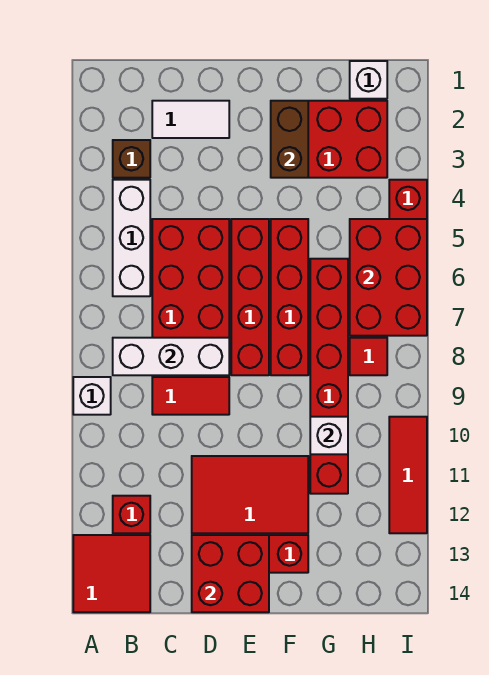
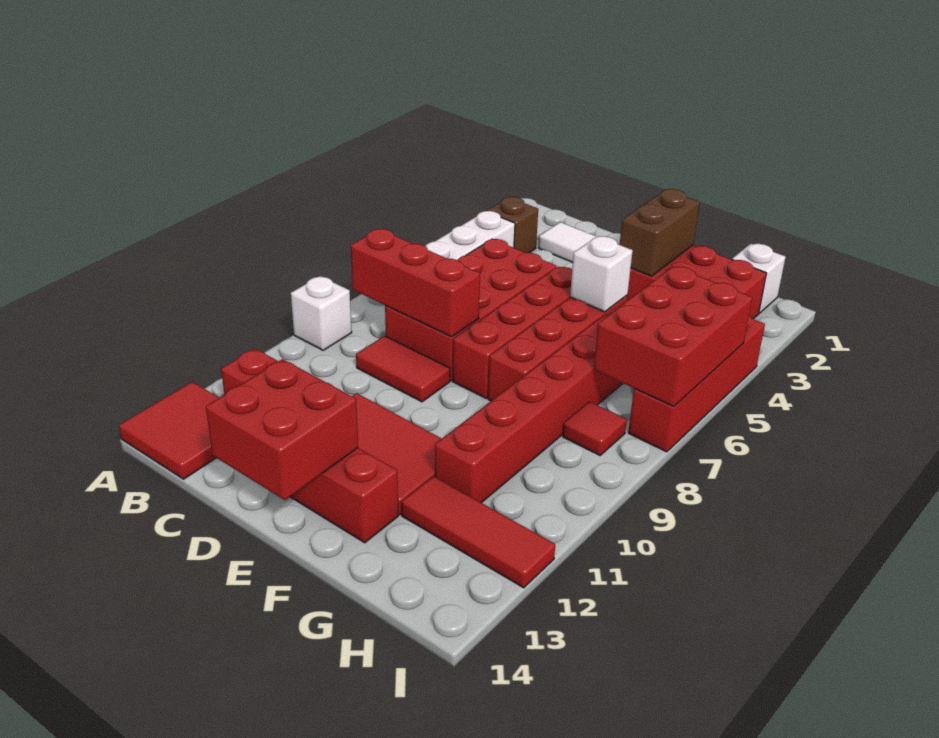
white brick B8:D8 level 2 -> red brick B8:D8 level 2
white brick G10 level 2 -> white brick F5 level 2
red tile I10:I12 level 1 -> red tile G12:I12 level 1

